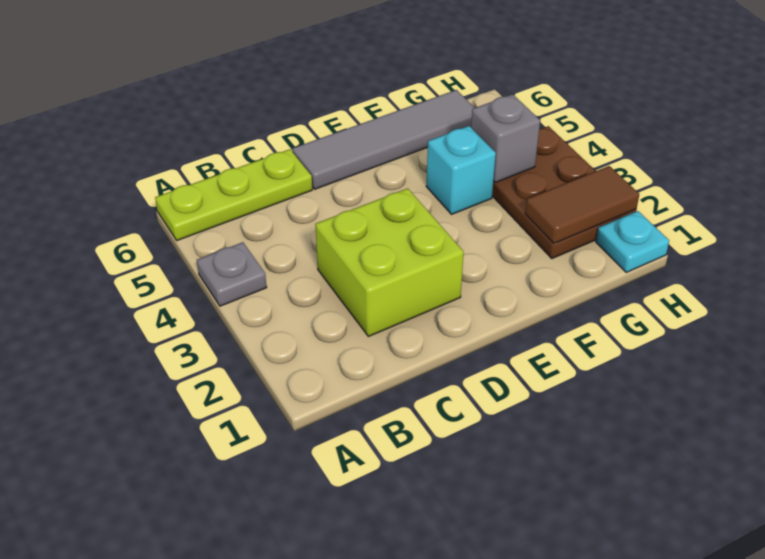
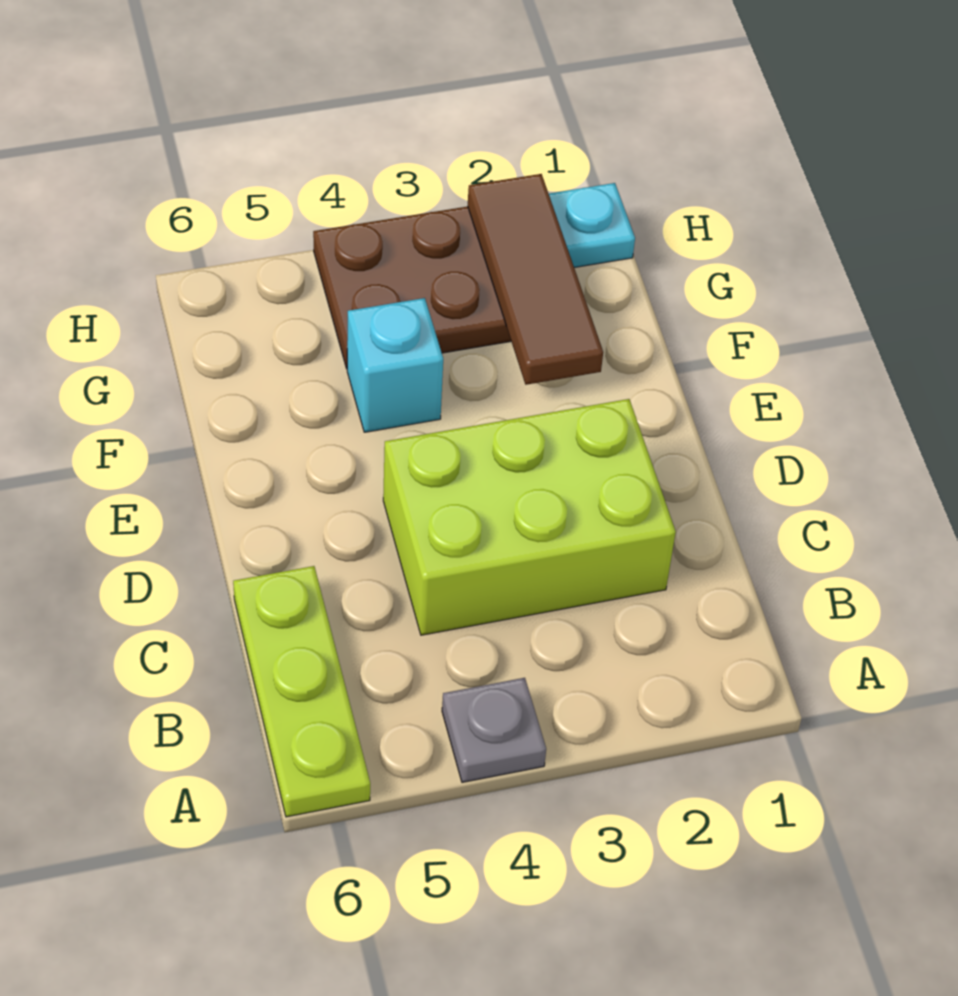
lime brick C2:D3 level 1 -> lime brick C2:D4 level 1
grey tile D6:G6 level 1 -> none
brown tile G2:H2 level 2 -> brown tile F2:H2 level 2
grey brick G4 level 2 -> none

